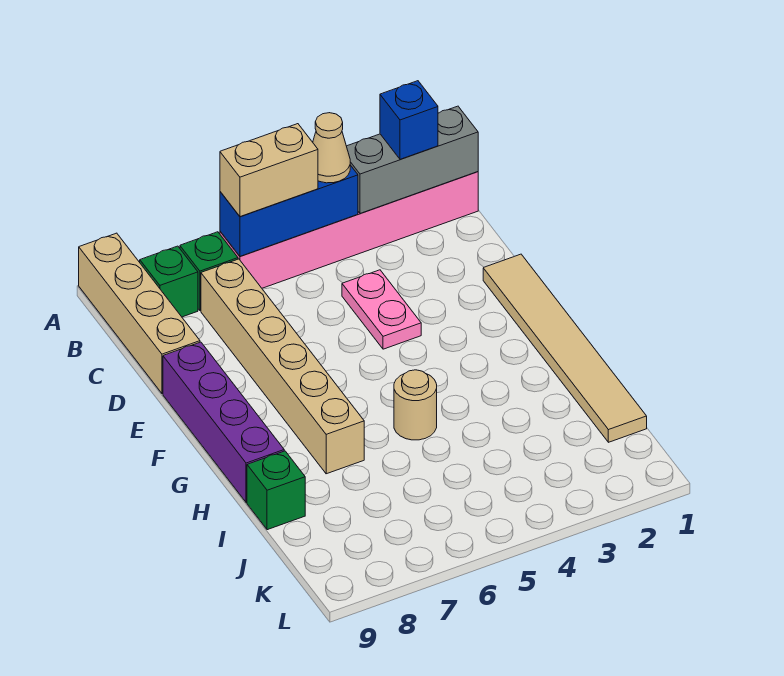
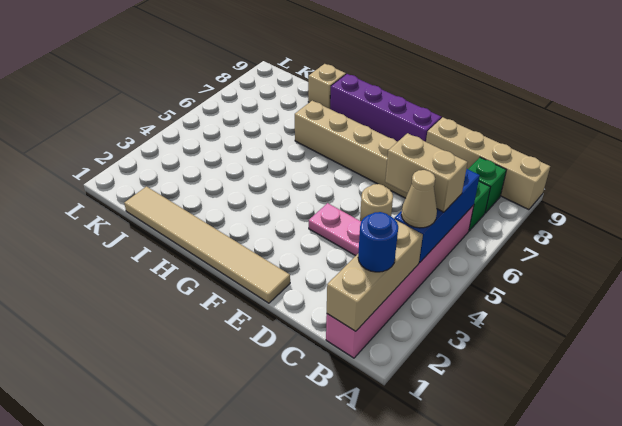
grey brick B1:B3 level 2 -> tan brick B1:B3 level 2
blue brick B2 level 3 -> blue round brick B2 level 3
tan brick B5:B6 level 3 -> tan brick B5:C5 level 3
tan round brick H5 level 1 -> tan round brick D5 level 1
green brick I9 level 1 -> tan brick I9 level 1

